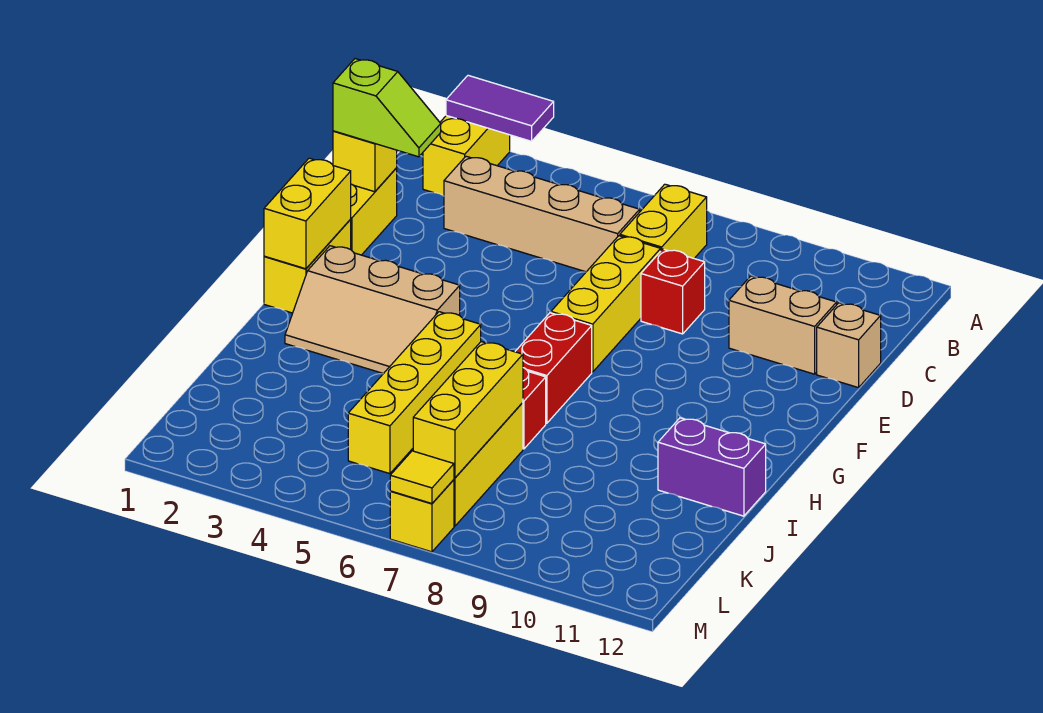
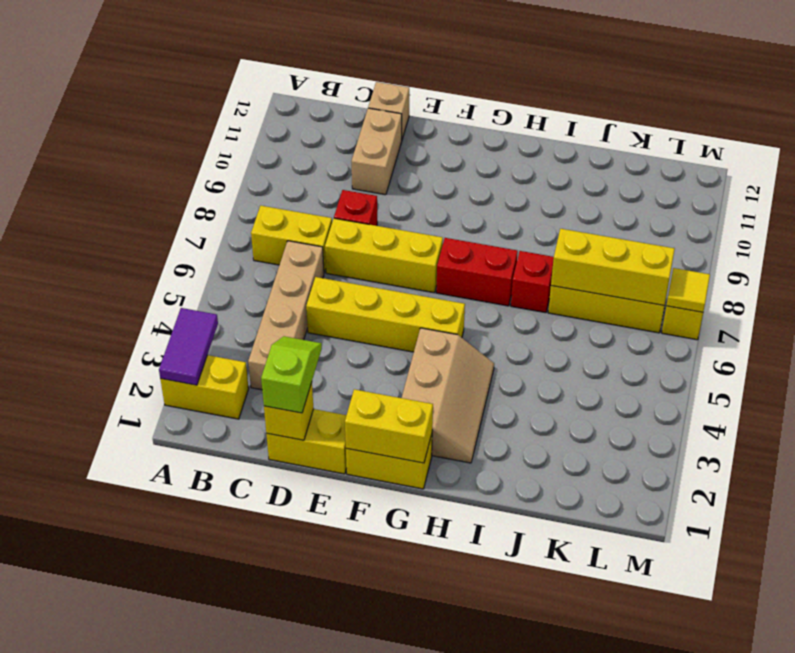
yellow brick H5:K5 level 1 -> yellow brick D5:G5 level 1
purple brick I11:I12 level 1 -> none

